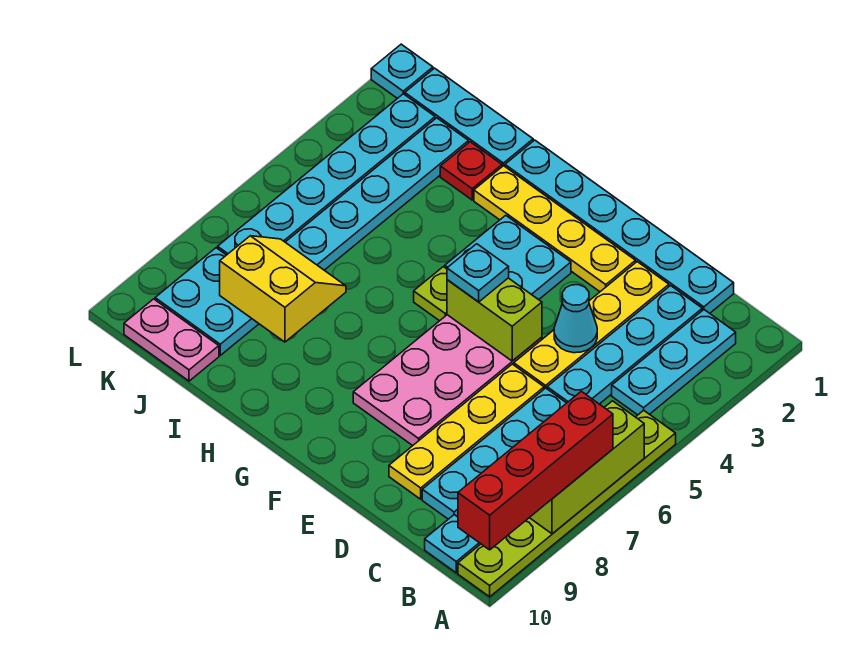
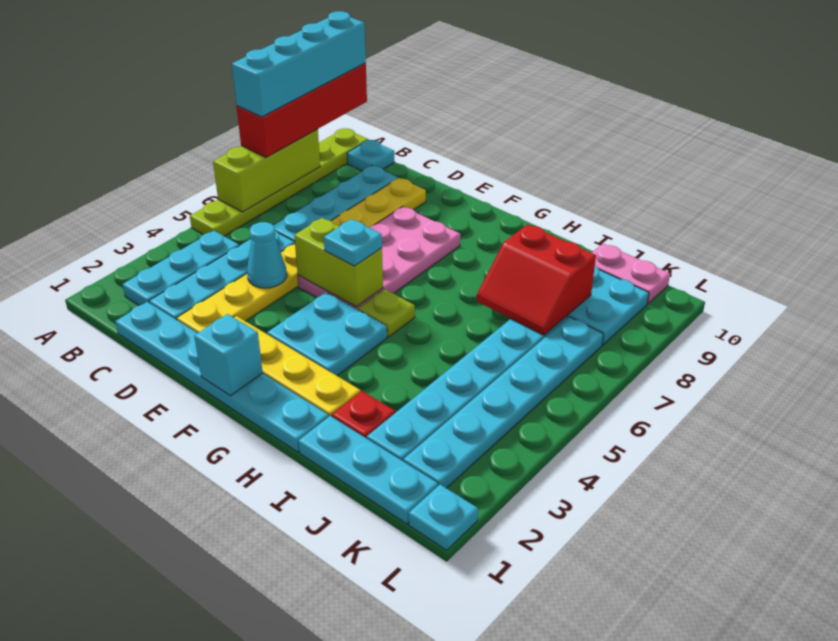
none -> cyan brick A7:A10 level 4
none -> cyan brick F1 level 2
yellow slope I7:J8 level 2 top 8 -> red slope I7:J8 level 2 top 8

